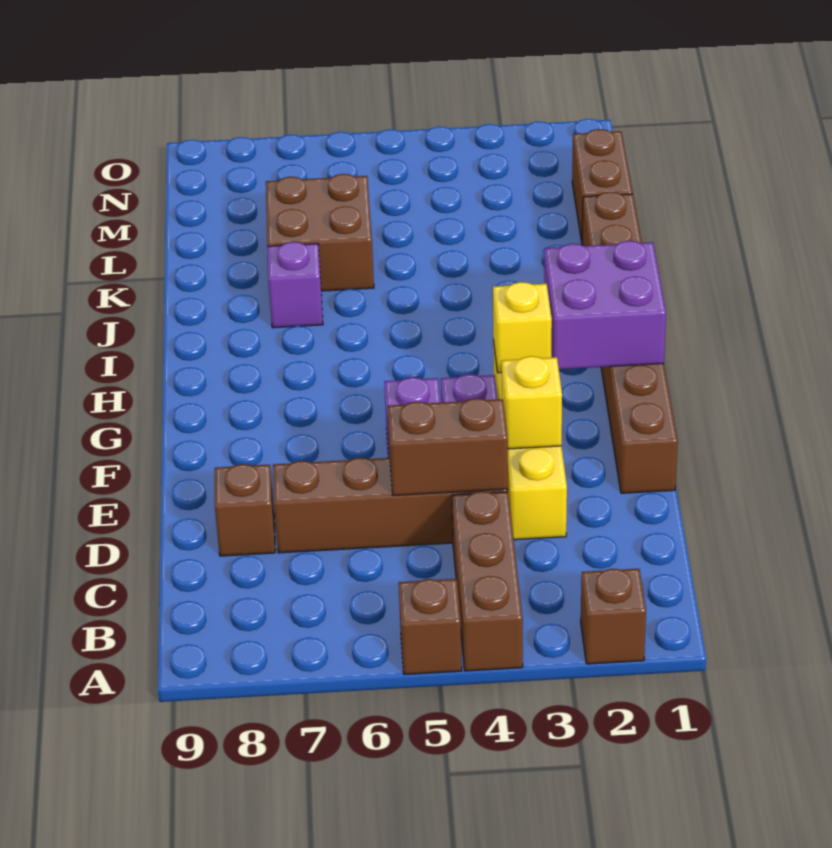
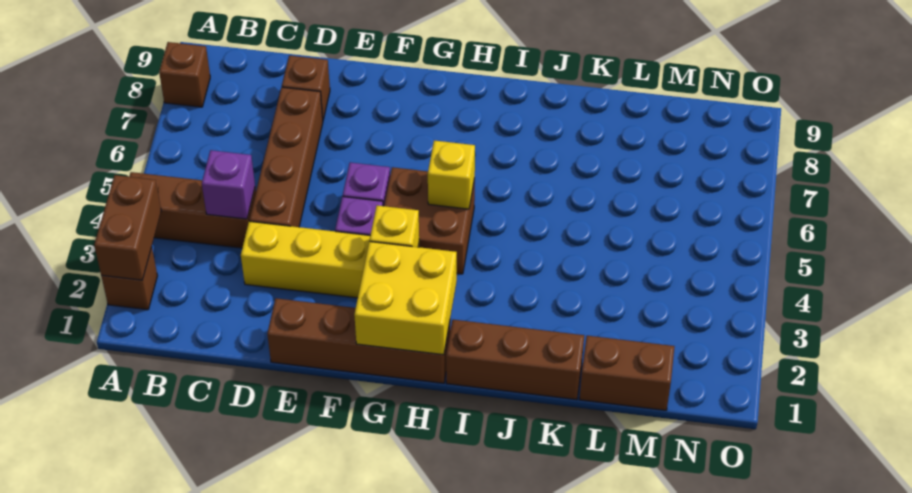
brown brick A5 level 1 -> brown brick A8 level 1
brown brick D4:D5 level 2 -> brown brick A2:A3 level 2
yellow brick E3 level 2 -> yellow brick H5 level 2
purple brick G1:H2 level 2 -> yellow brick G1:H2 level 2
purple brick J7 level 1 -> purple brick C4 level 2
brown brick K6:L7 level 1 -> brown brick G4:H5 level 1

